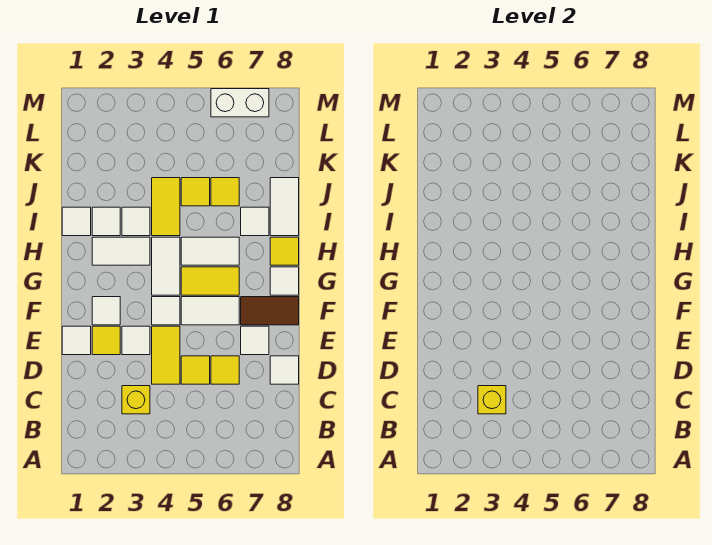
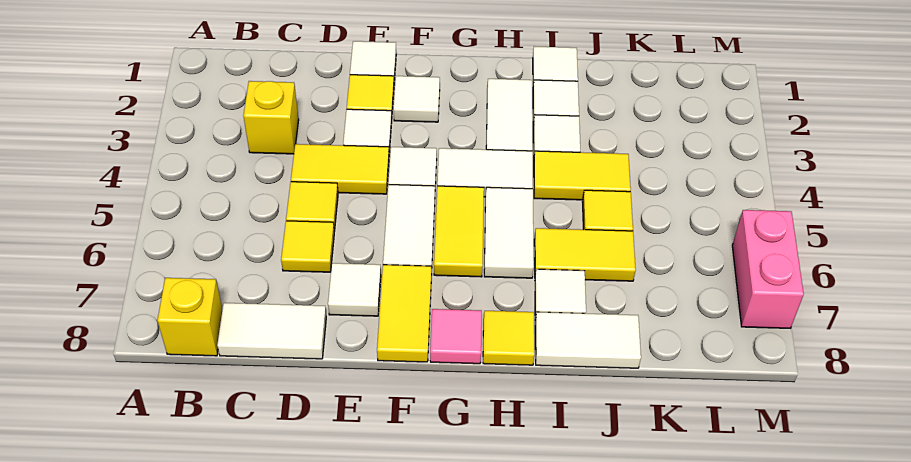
yellow brick C3 level 2 -> yellow brick B8 level 1
white tile D8 level 1 -> white tile C8:D8 level 1
brown tile F7:F8 level 1 -> yellow tile F7:F8 level 1
white tile G8 level 1 -> pink tile G8 level 1
yellow tile J6 level 1 -> yellow tile I6:J6 level 1
white brick M6:M7 level 1 -> pink brick M6:M7 level 1

